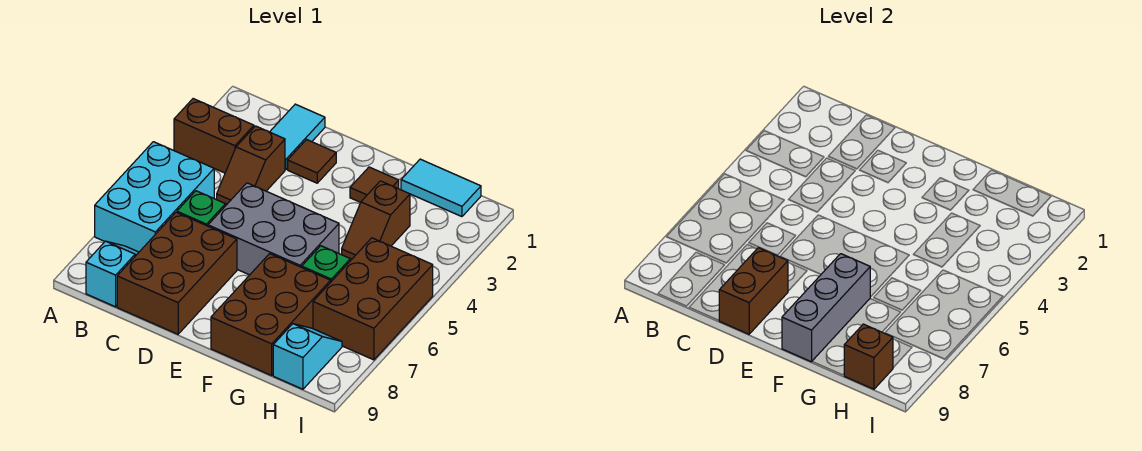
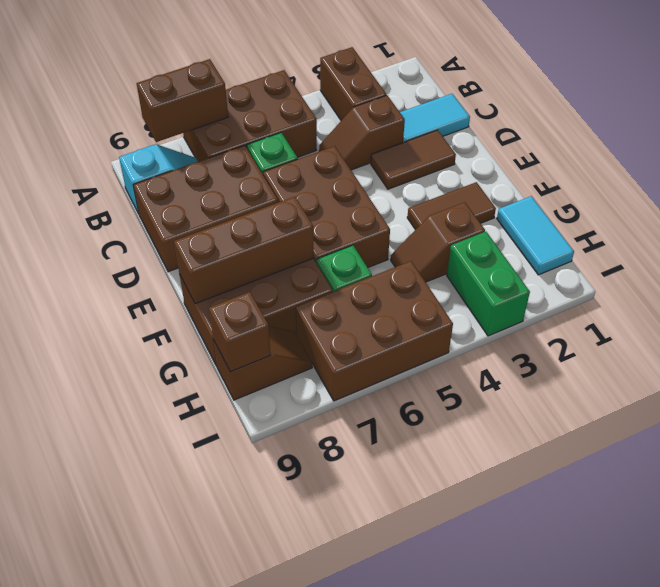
cyan brick A5:B7 level 1 -> brown brick A5:B7 level 1
brown tile D2 level 1 -> brown tile D2:D3 level 1
grey brick D5:F6 level 1 -> brown brick D5:F6 level 1
brown brick D8:D9 level 2 -> brown brick A7:A8 level 2
brown tile F2 level 1 -> brown tile F2:F3 level 1
grey brick F7:F9 level 2 -> brown brick F7:F9 level 2
none -> green brick H3:I3 level 1
cyan slope H8:H9 level 1 top 9 -> brown slope H8:H9 level 1 top 9

